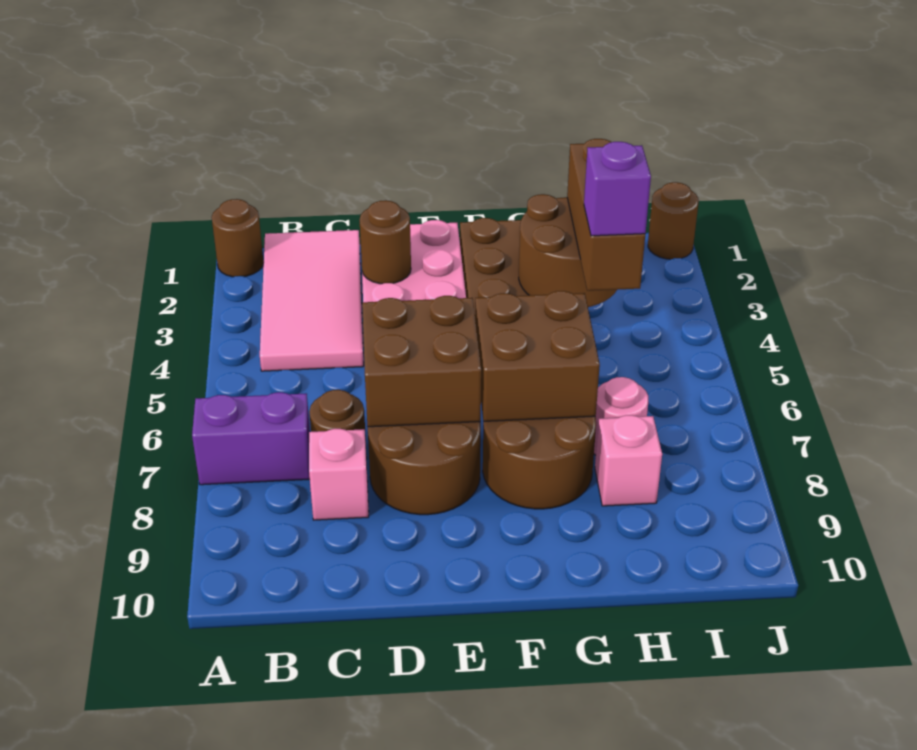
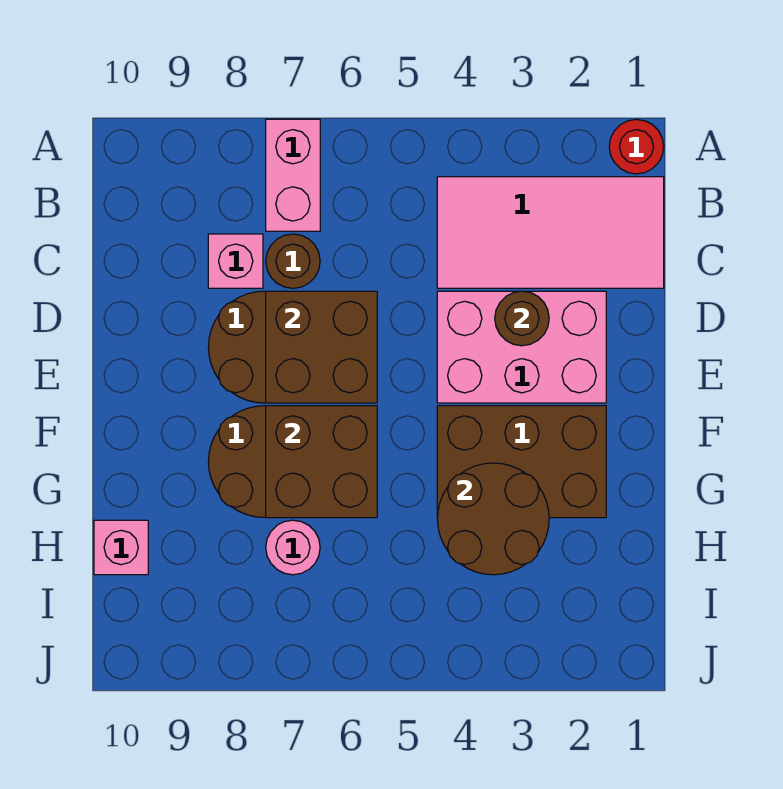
brown round brick A1 level 1 -> red round brick A1 level 1
purple brick A7:B7 level 1 -> pink brick A7:B7 level 1
brown brick H3:H5 level 3 -> none
purple brick H5 level 4 -> none
pink brick H8 level 1 -> pink brick H10 level 1
brown round brick J1 level 1 -> none

